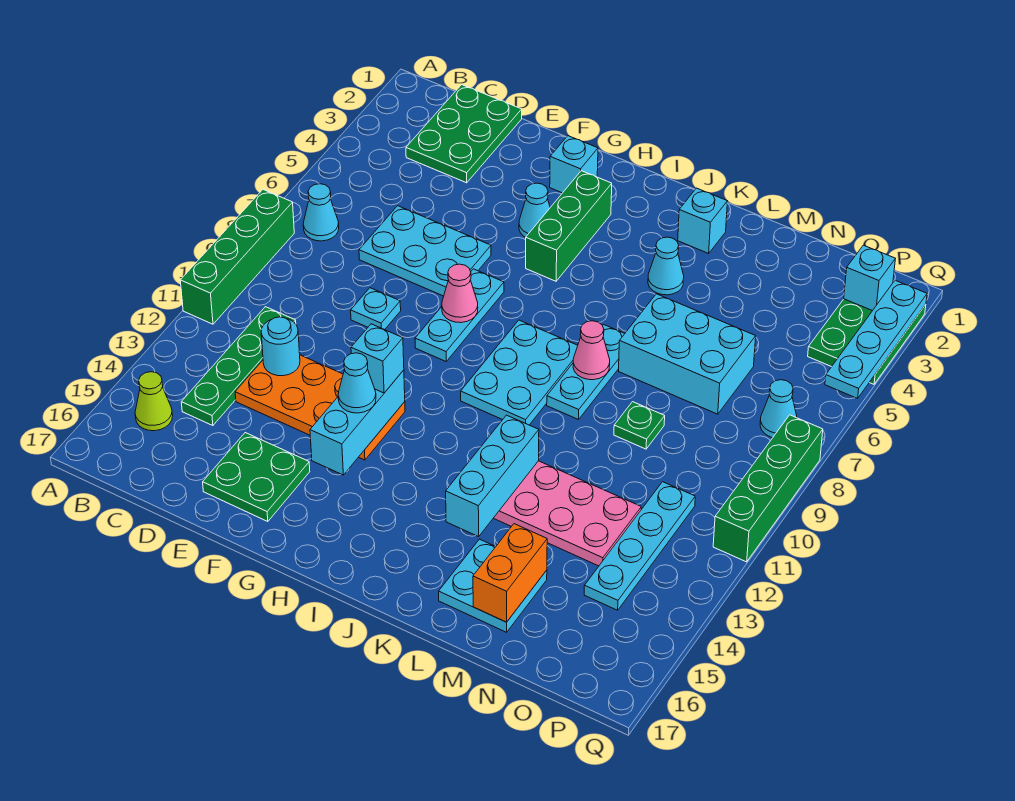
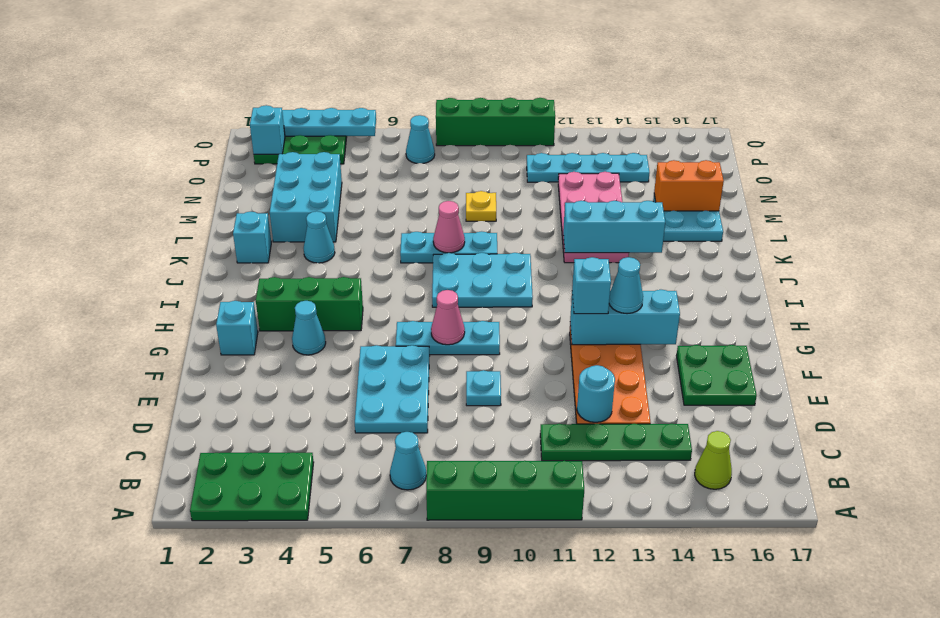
green plate C1:D3 level 1 -> green plate A2:B4 level 1
cyan brick L6:N7 level 1 -> cyan brick L3:N4 level 1
green plate M9 level 1 -> yellow plate M9 level 1

